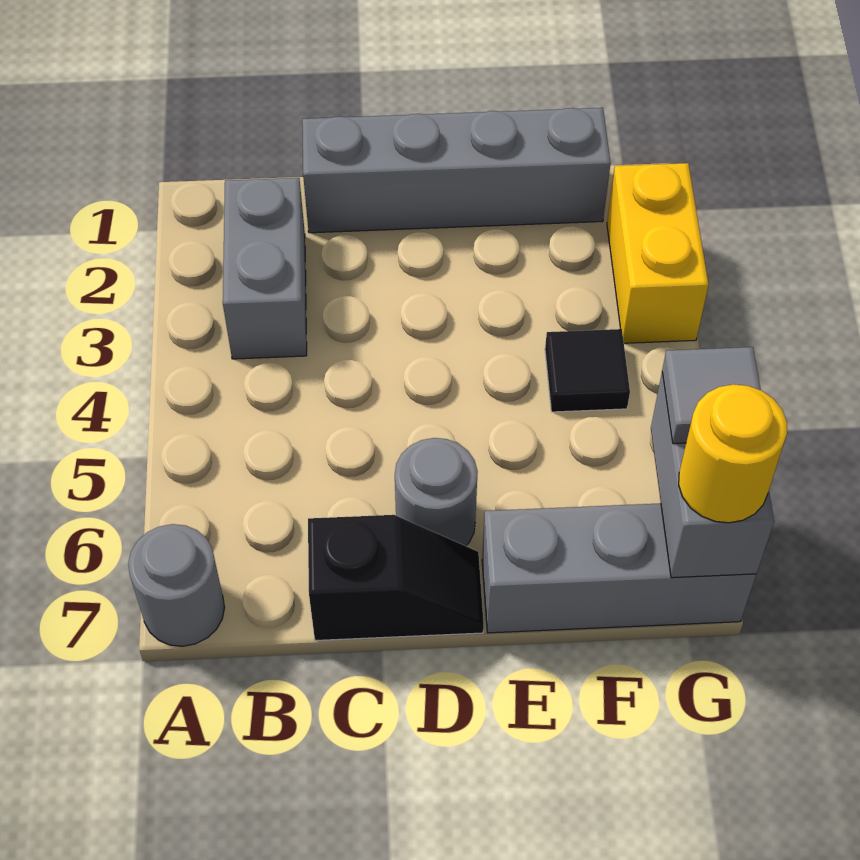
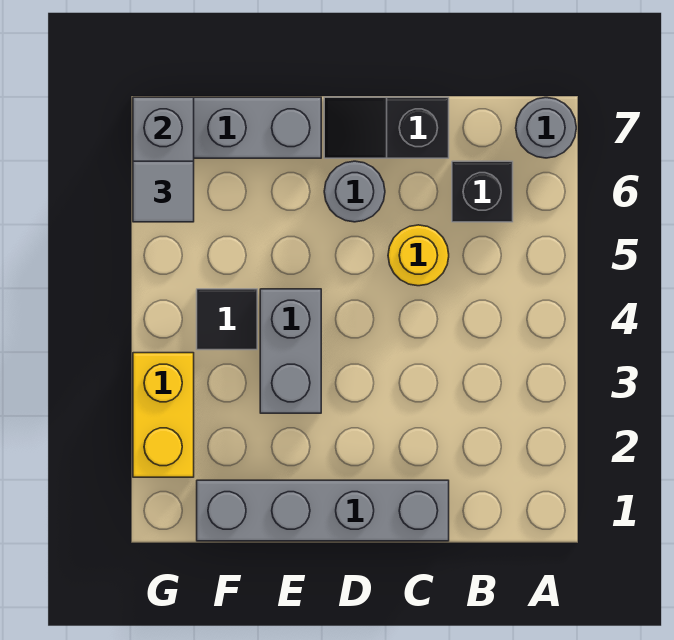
grey brick B2:B3 level 1 -> grey brick E3:E4 level 1
none -> black brick B6 level 1
yellow round brick G7 level 3 -> yellow round brick C5 level 1

